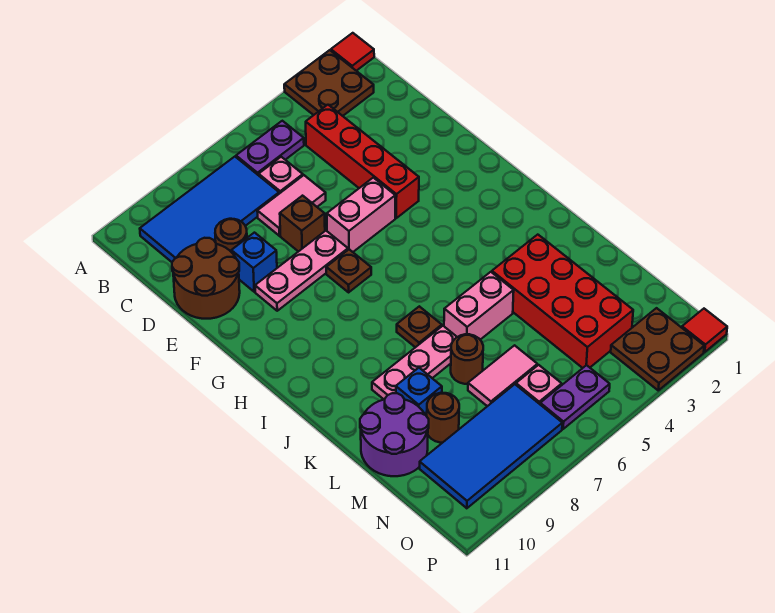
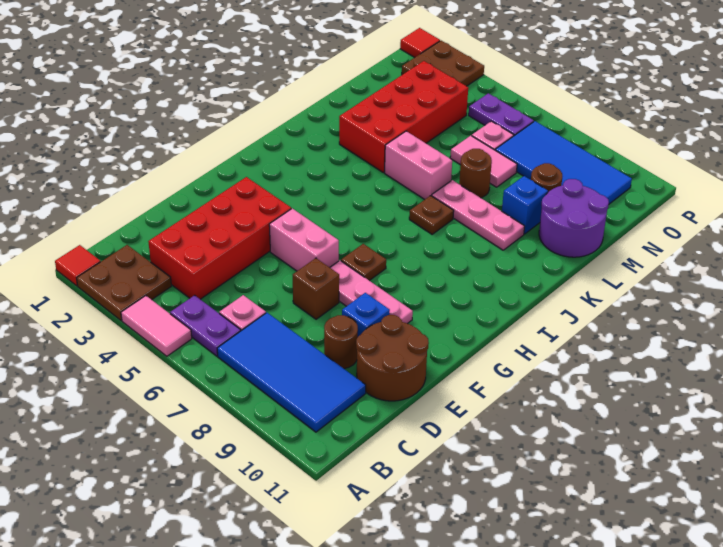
red brick C4:F4 level 1 -> red brick C3:F4 level 1
pink tile D6:D7 level 1 -> pink tile A4:A5 level 1

